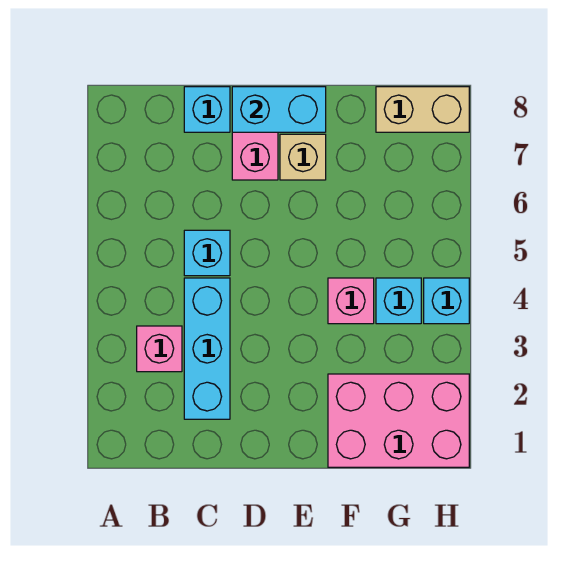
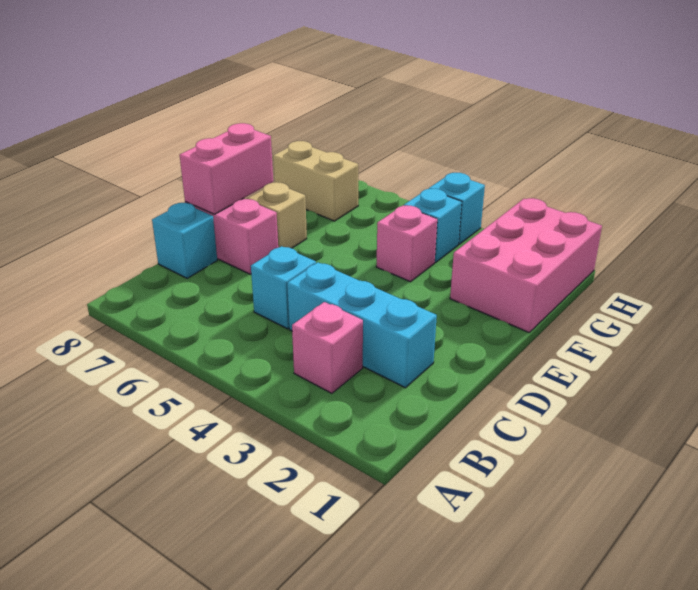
cyan brick D8:E8 level 2 -> pink brick D8:E8 level 2
tan brick G8:H8 level 1 -> tan brick G7:G8 level 1

